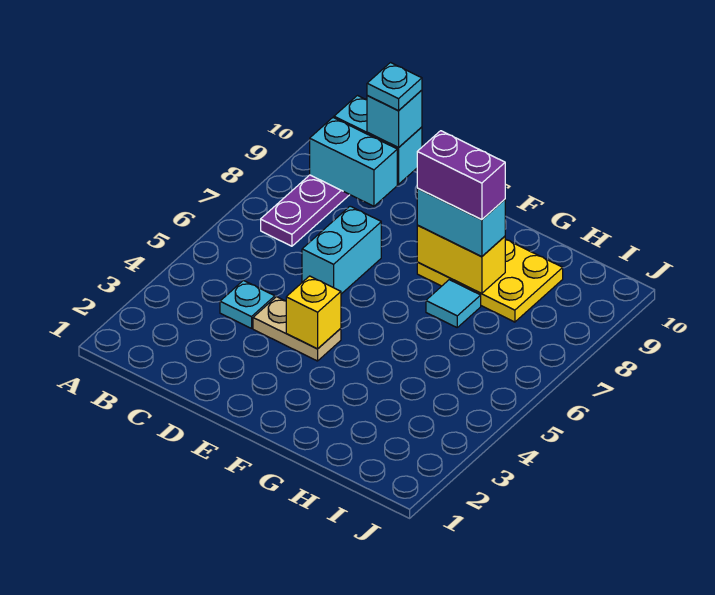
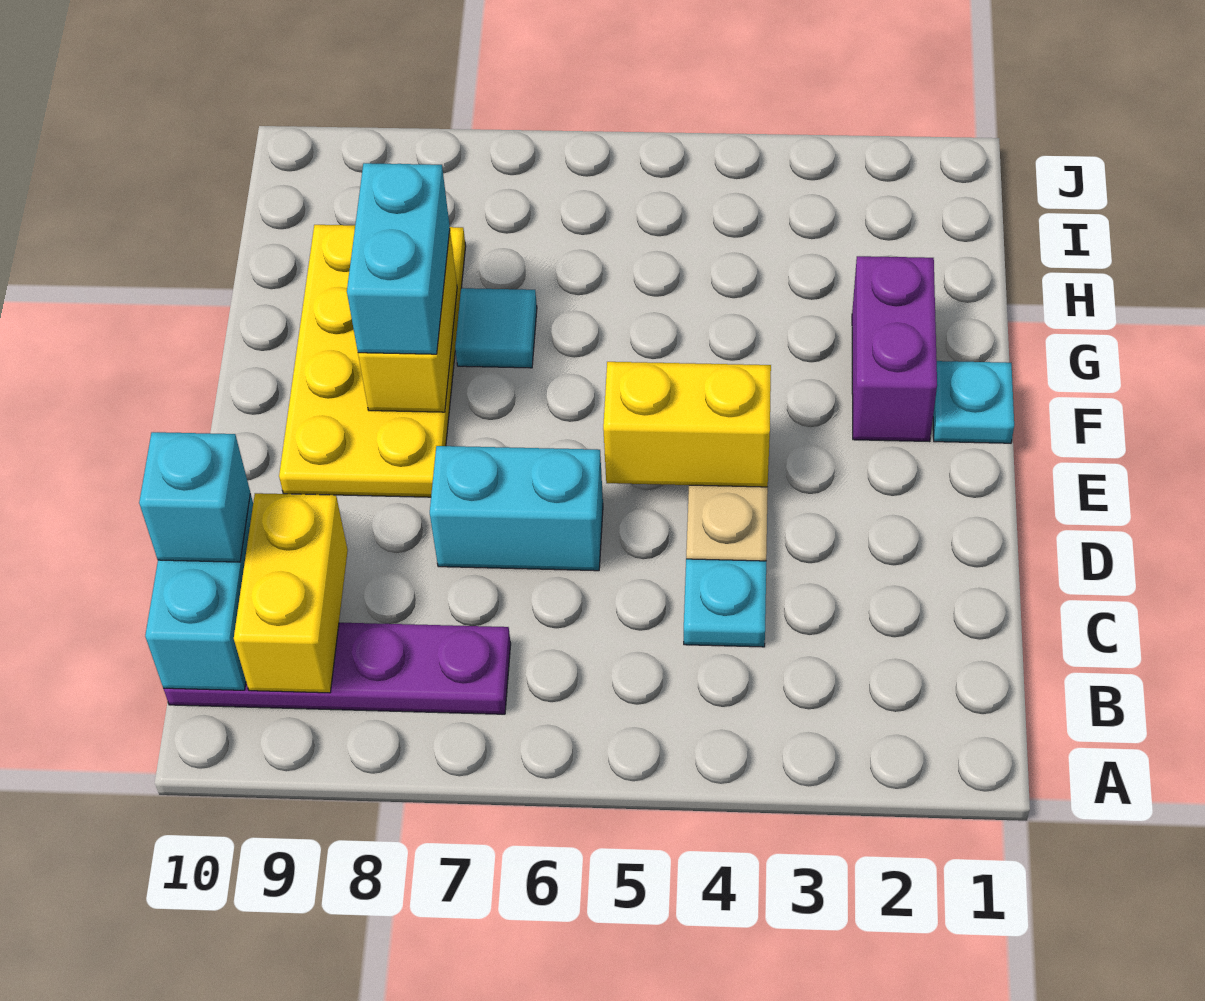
cyan brick B9:C9 level 2 -> yellow brick B9:C9 level 2
cyan plate C10 level 4 -> cyan plate F1 level 1
yellow brick E4 level 2 -> yellow brick E4:E5 level 2
yellow plate F8:H9 level 1 -> yellow plate E8:H9 level 1
purple brick F8:G8 level 4 -> purple brick F2:G2 level 1

